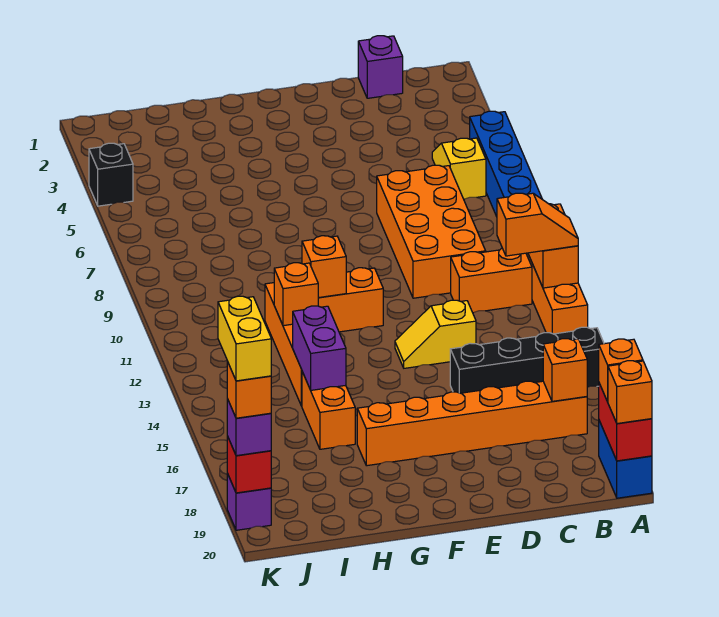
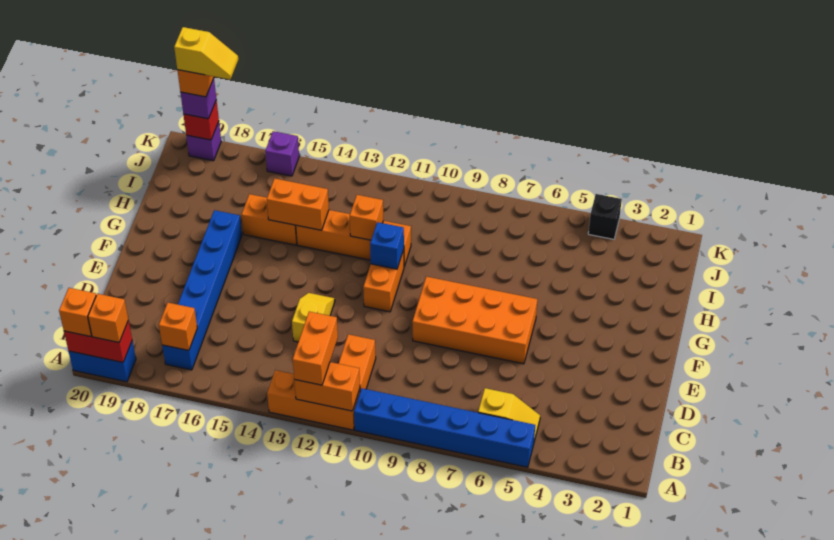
orange slope A12:B12 level 3 top B -> orange brick A12:B12 level 3
black brick A15:D15 level 1 -> none
orange brick B17:G17 level 1 -> blue brick B17:G17 level 1
purple brick C1 level 1 -> purple brick K16 level 1
orange brick C7:D10 level 1 -> orange brick E6:F9 level 1
orange brick G11 level 2 -> blue brick G11 level 2
purple brick H14:H15 level 2 -> orange brick H14:H15 level 2
yellow brick K18:K19 level 5 -> yellow slope K18:K19 level 5 top 19

